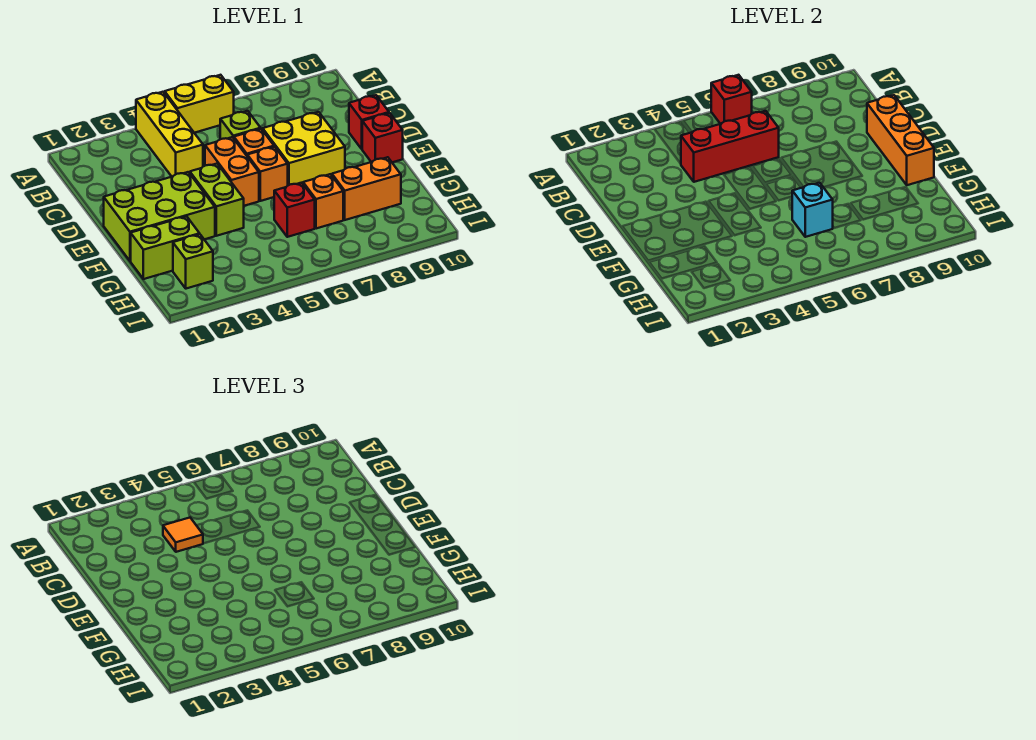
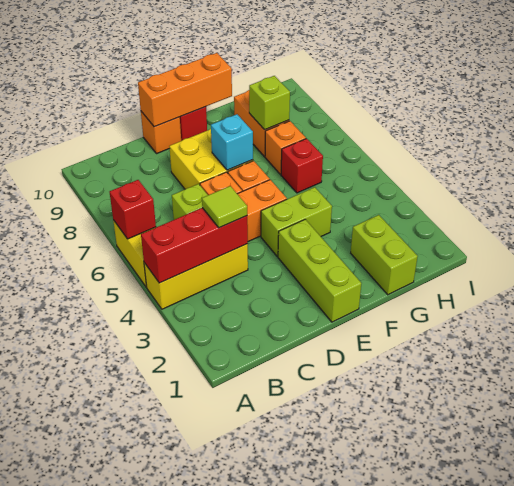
red brick C4:C6 level 2 -> red brick A4:C4 level 2
orange tile C4 level 3 -> lime tile C4 level 3
red brick D10 level 1 -> orange brick D10 level 1
lime brick E1:F3 level 1 -> lime brick E1:E3 level 1
cyan brick G6 level 2 -> cyan brick E7 level 2
lime brick H2 level 1 -> lime brick G8 level 2

